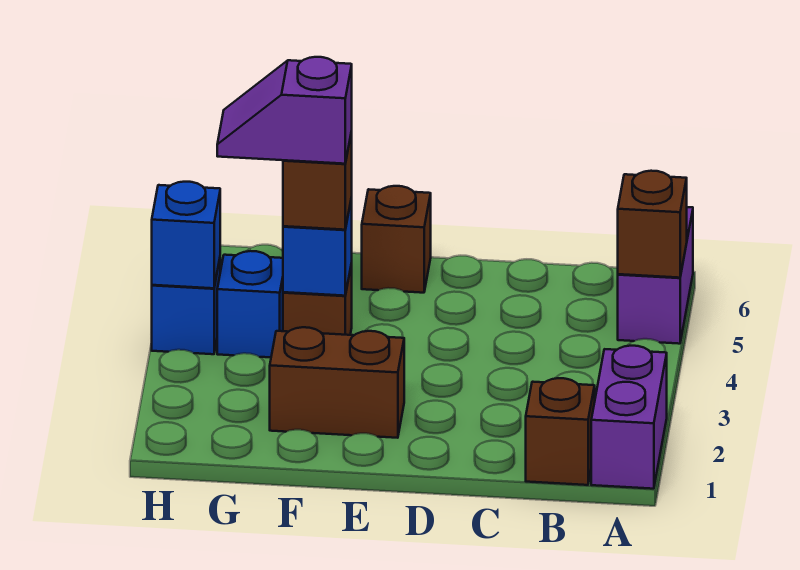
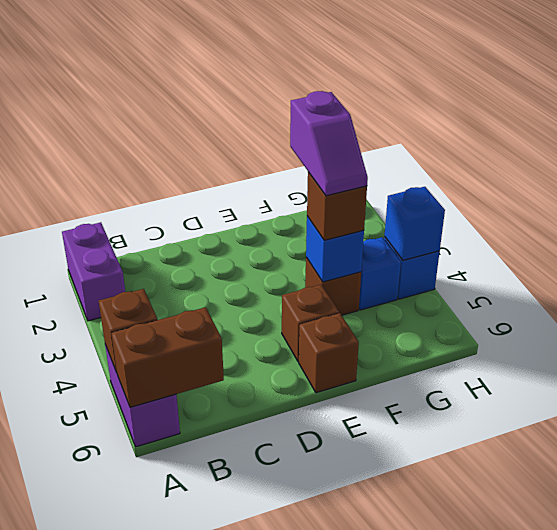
brown brick B1 level 1 -> brown brick E5 level 1
brown brick E2:F2 level 1 -> brown brick A6:B6 level 2
purple slope F4:G4 level 4 top F -> purple slope F3:F4 level 4 top 3

